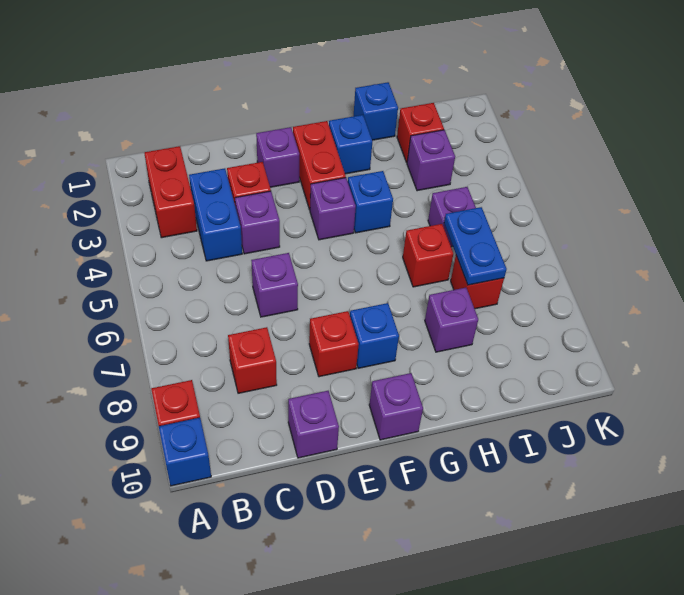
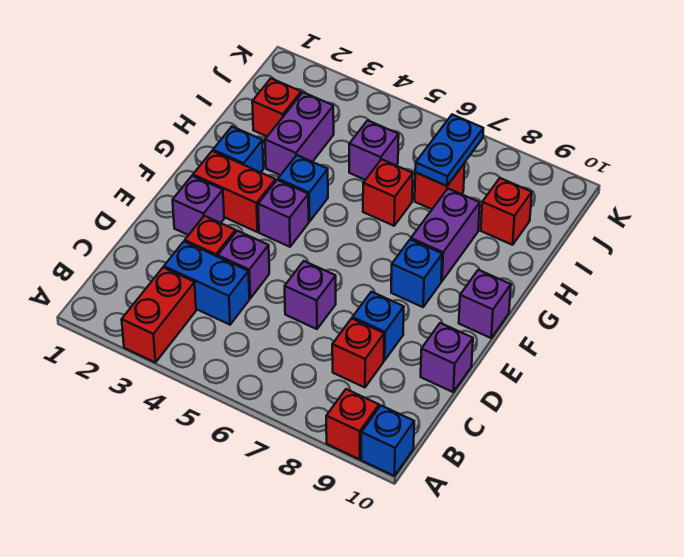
red brick B2:B3 level 1 -> red brick A3:B3 level 1
red brick E8 level 1 -> red brick I9 level 1
blue brick H1 level 1 -> blue brick D8 level 1
purple brick H8 level 1 -> purple brick G8:H8 level 1
purple brick I3 level 1 -> purple brick H3:I3 level 1
blue plate I6:I7 level 2 -> blue plate I7:J7 level 2

